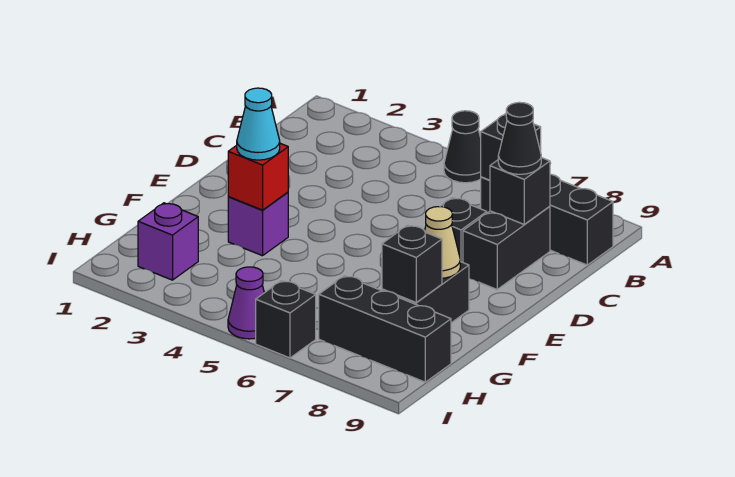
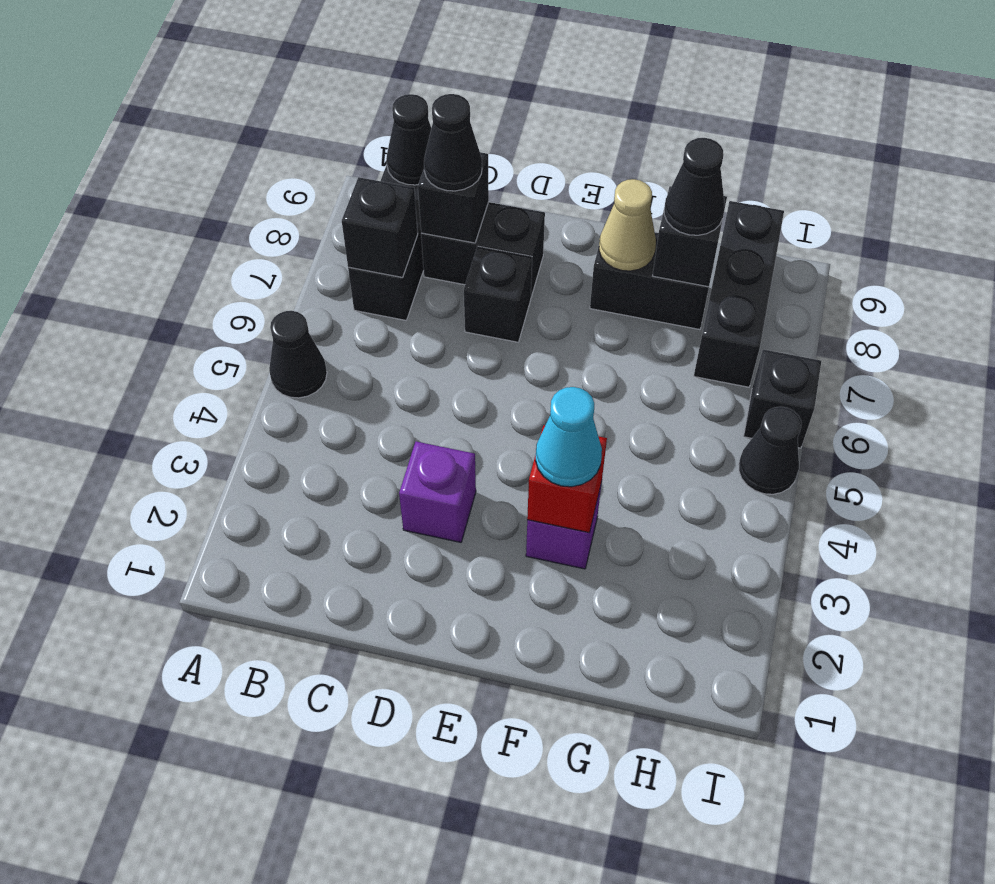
none -> black cone B9 level 2
none -> black cone G8 level 3
purple brick H2 level 1 -> purple brick D3 level 1
purple cone I5 level 1 -> black cone I5 level 1

